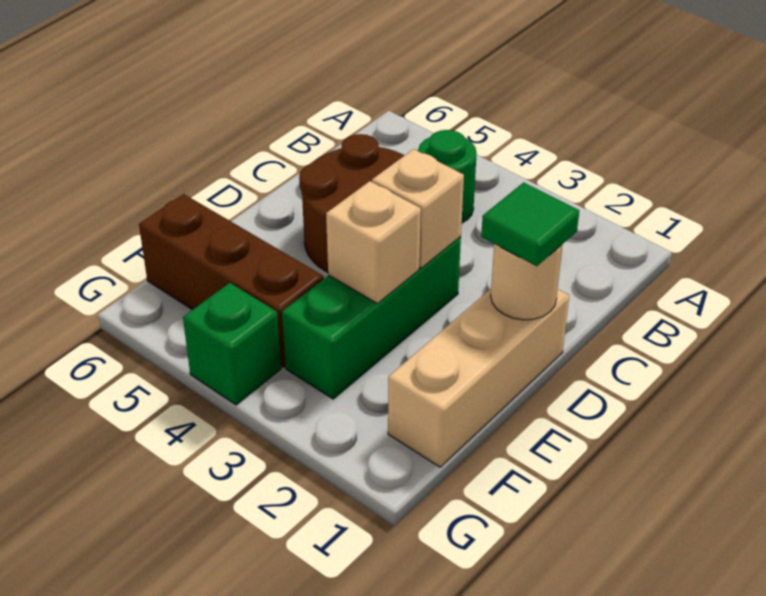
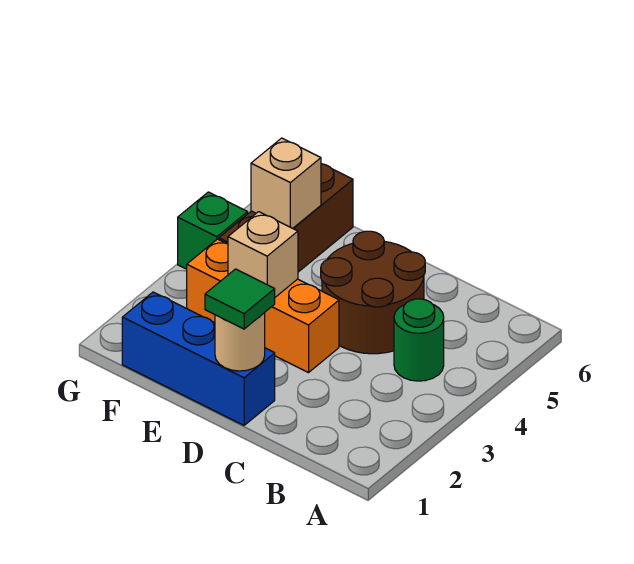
tan brick D1:F1 level 1 -> blue brick D1:F1 level 1
green brick D3:F3 level 1 -> orange brick D3:F3 level 1
tan brick D3 level 2 -> tan brick F5 level 2

